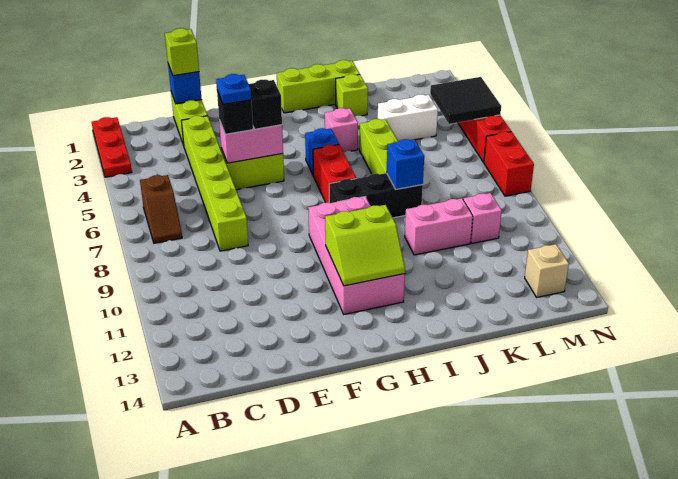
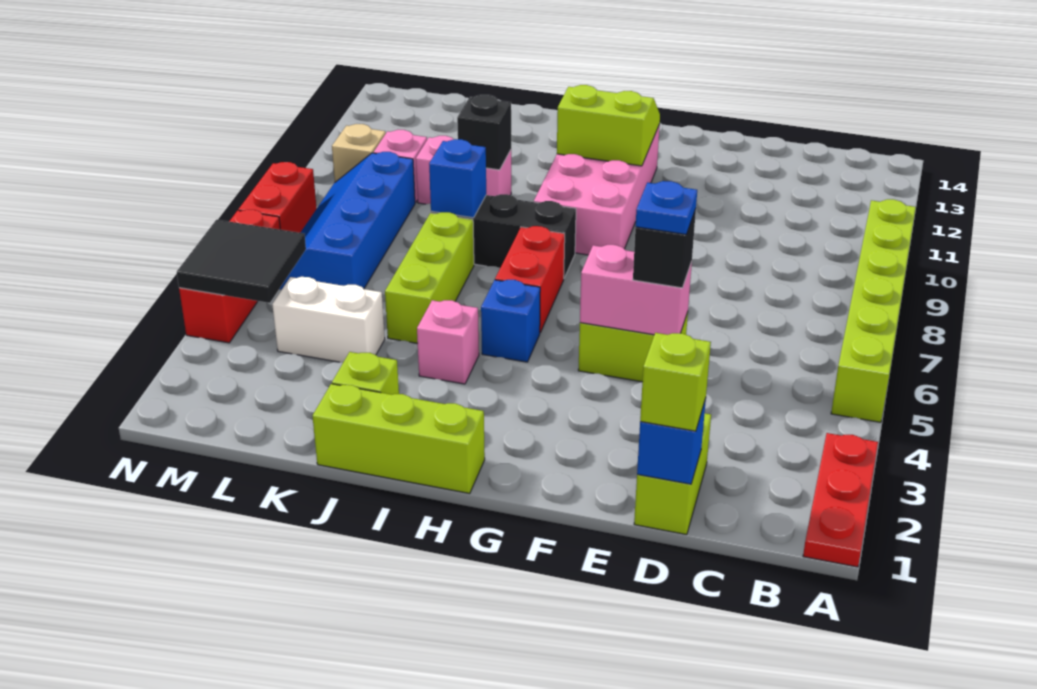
brown slope B6:B7 level 1 top 6 -> none
lime brick D3:D8 level 1 -> lime brick A5:A10 level 1
black brick F5 level 3 -> black brick J10 level 2
none -> blue slope L6:M9 level 1 top L
tan brick M13 level 1 -> tan brick M10 level 1

